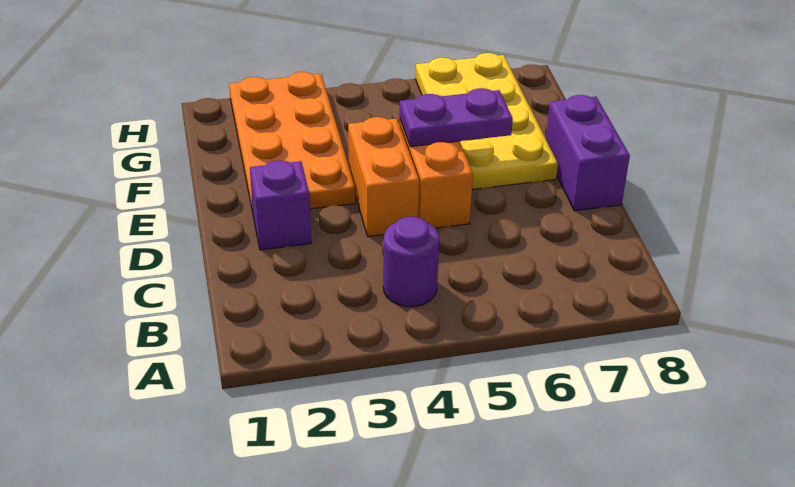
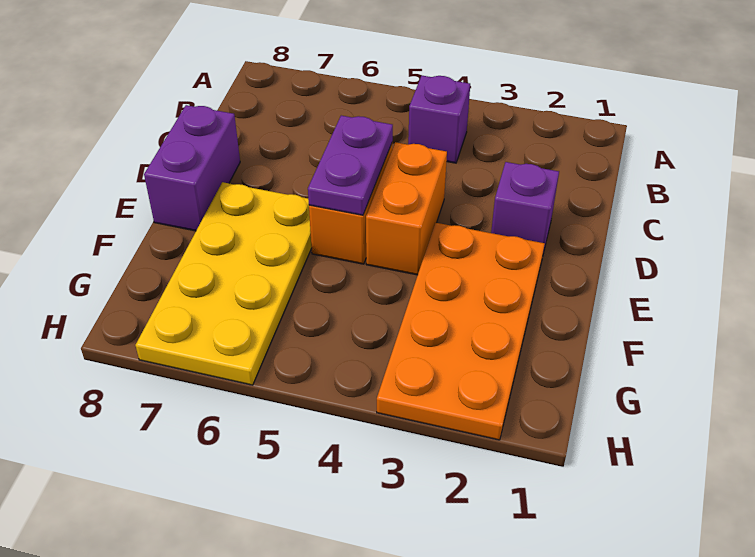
purple round brick B4 level 1 -> purple brick B4 level 1
purple plate E5:E6 level 2 -> purple plate D5:E5 level 2

